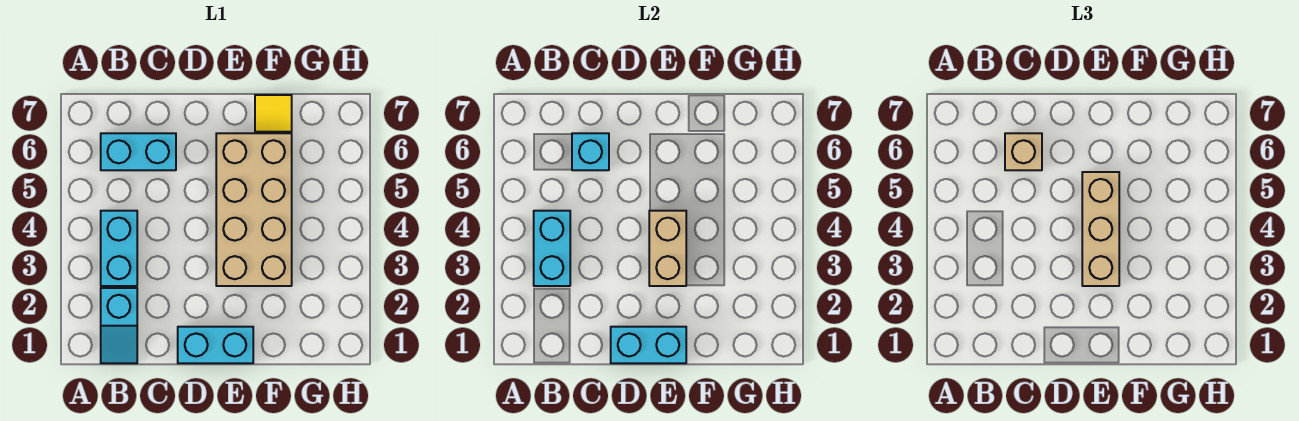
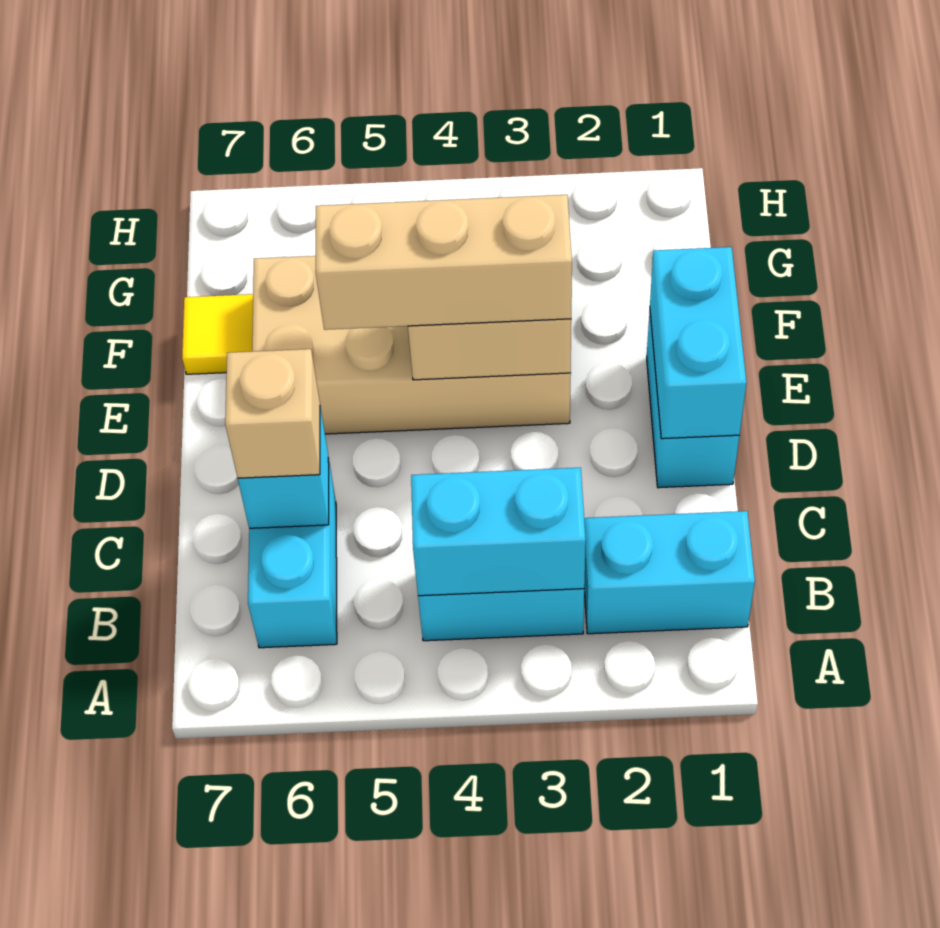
cyan slope B1:B2 level 1 top 2 -> cyan brick B1:B2 level 1

